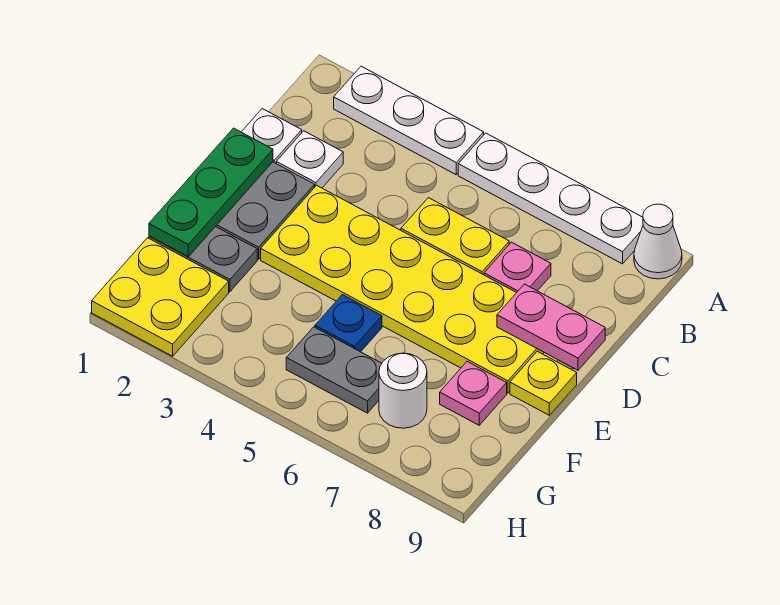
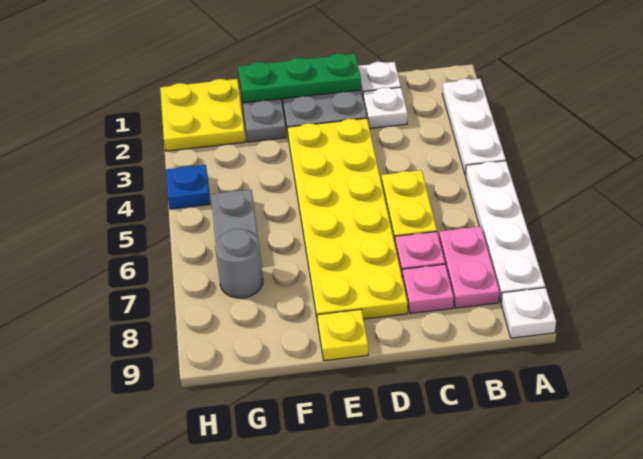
white cone A9 level 1 -> white plate A9 level 1
pink plate D8:D9 level 2 -> pink plate B7:B8 level 1
blue plate F5 level 1 -> blue plate H4 level 1
pink plate F8 level 1 -> pink plate C8 level 1
white round brick G7 level 1 -> grey round brick G7 level 1

